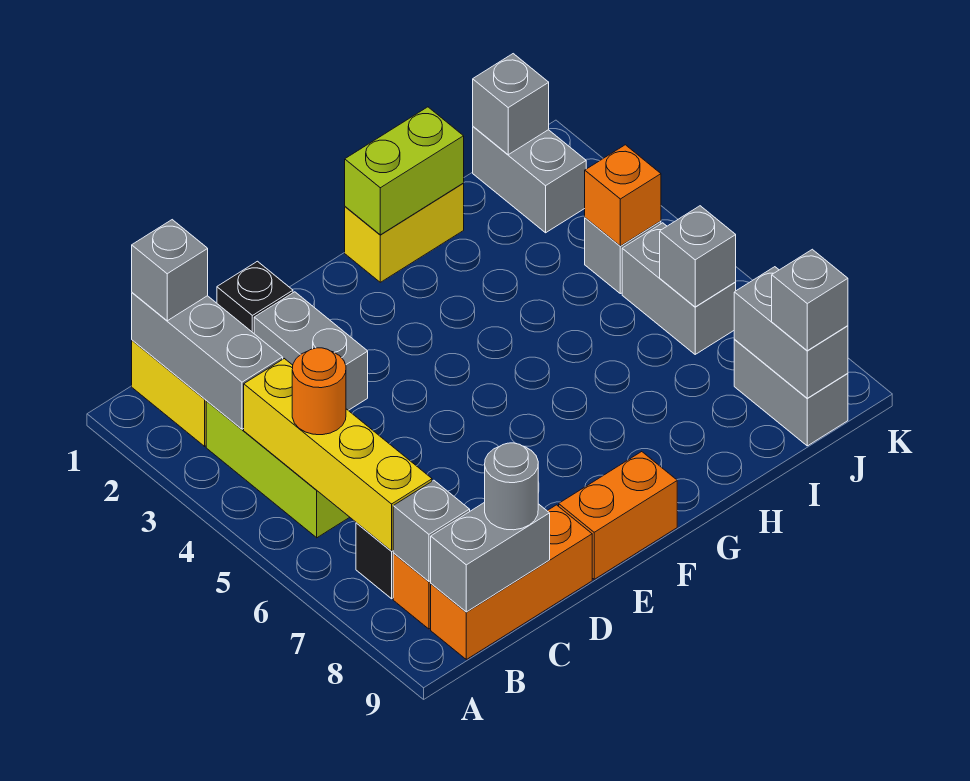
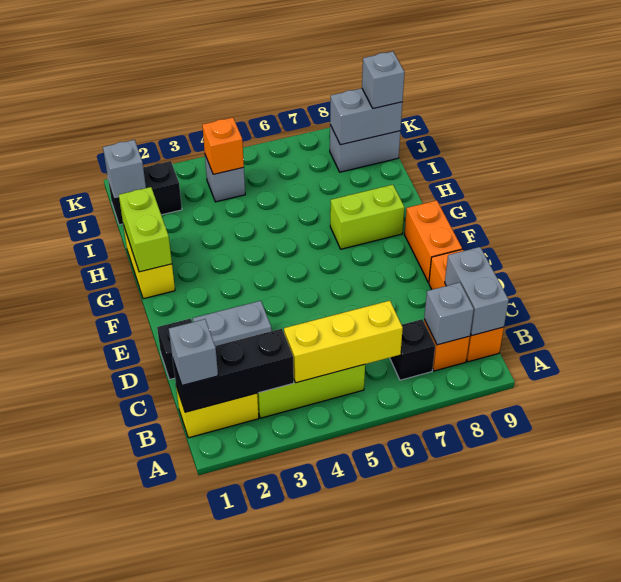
grey brick B1:B3 level 2 -> black brick B1:B3 level 2
yellow brick B4:B7 level 2 -> yellow brick B4:B6 level 2
orange round brick B5 level 3 -> none
grey round brick C9 level 3 -> none
none -> lime brick G7:G8 level 1
grey brick J1:J2 level 1 -> black brick J1:J2 level 1
grey brick J5:J6 level 1 -> none
grey brick J6 level 2 -> none

